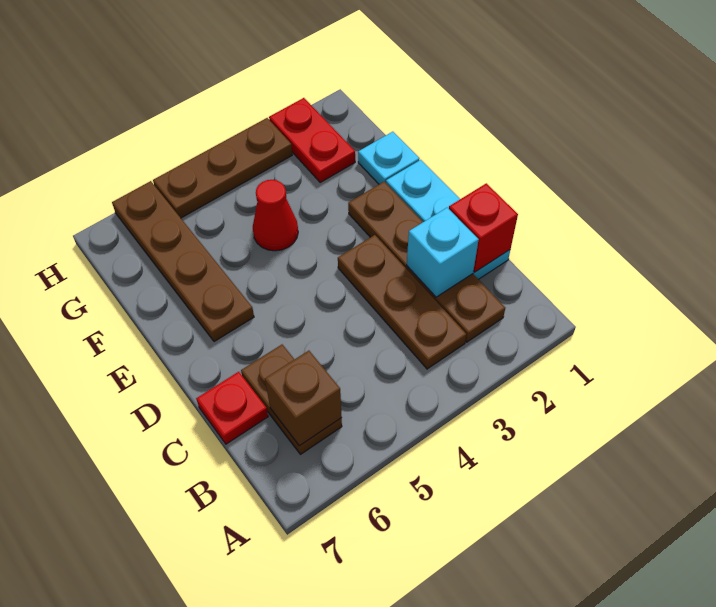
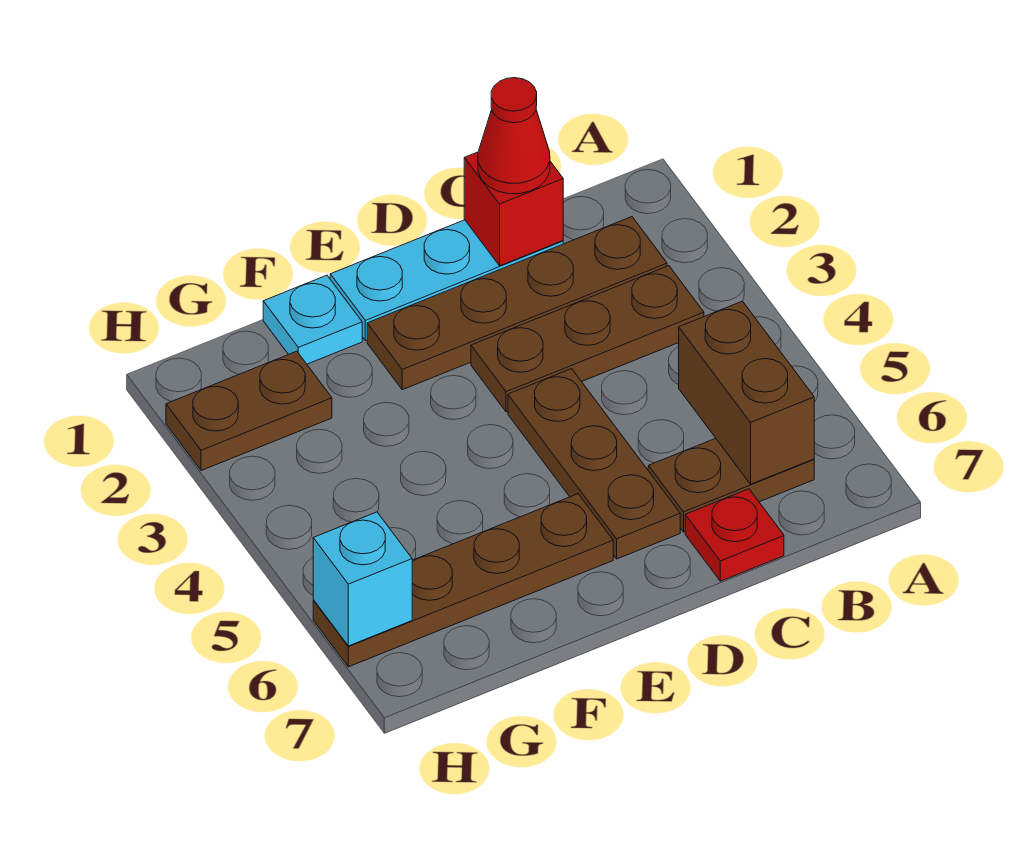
brown brick B6 level 2 -> brown brick B5:B6 level 2
cyan brick C2 level 2 -> cyan brick H6 level 2
red cone F4 level 1 -> red cone C1 level 3
red plate G2:H2 level 1 -> brown plate G2:H2 level 1
brown plate H3:H5 level 1 -> brown plate D4:D6 level 1

